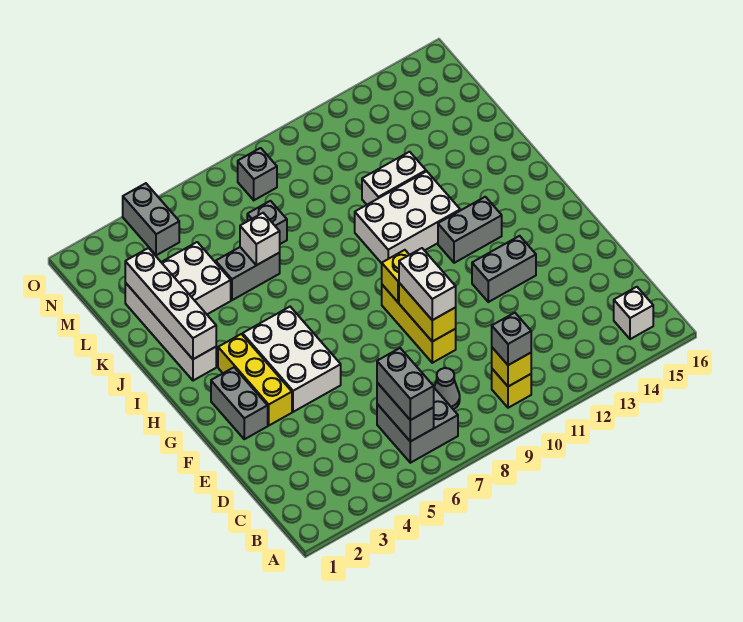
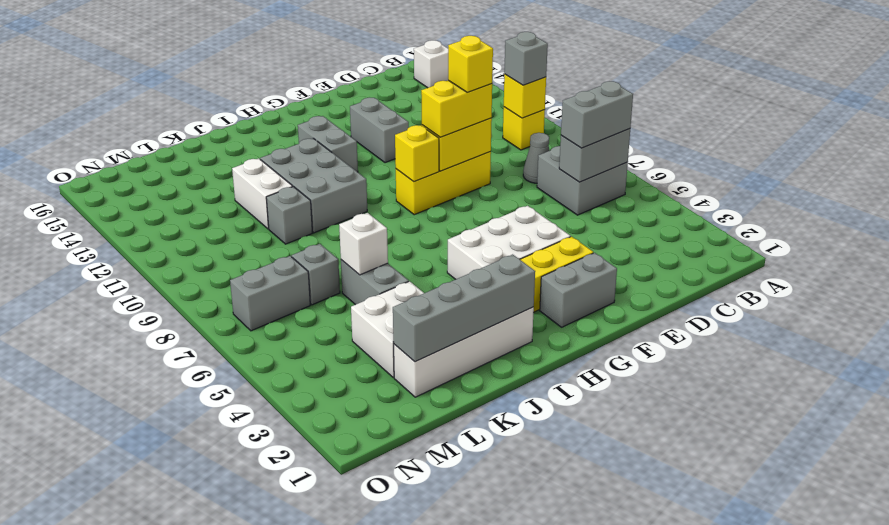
white brick E9:F9 level 3 -> yellow brick E9:F9 level 3
none -> yellow brick E9 level 4
white brick I2:L2 level 2 -> grey brick I2:L2 level 2
white brick I10:J12 level 1 -> grey brick I10:J12 level 1
grey brick N4:O4 level 1 -> grey brick M7:N7 level 1
grey brick N8 level 1 -> grey brick K10 level 1

